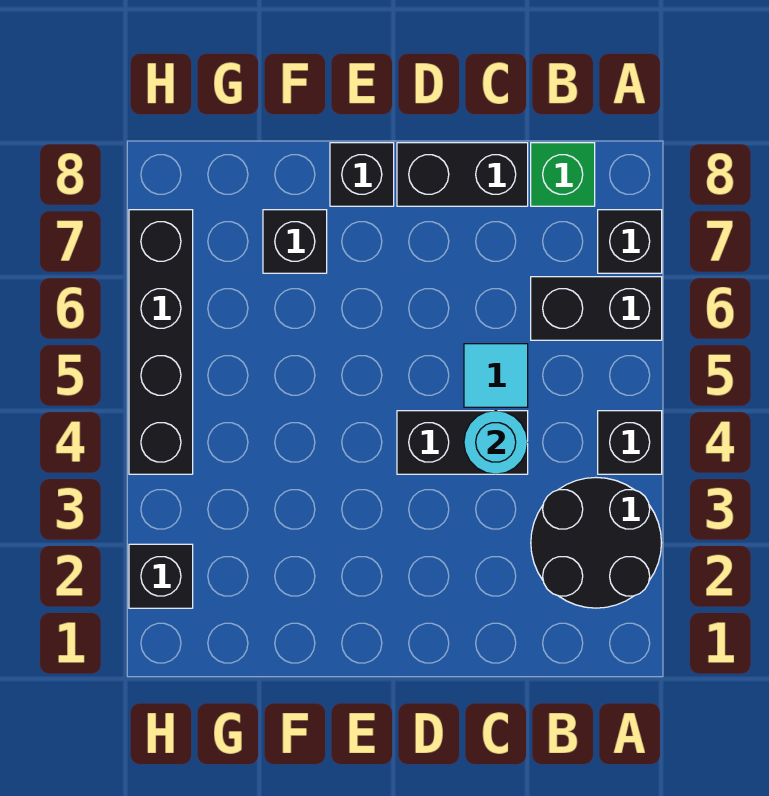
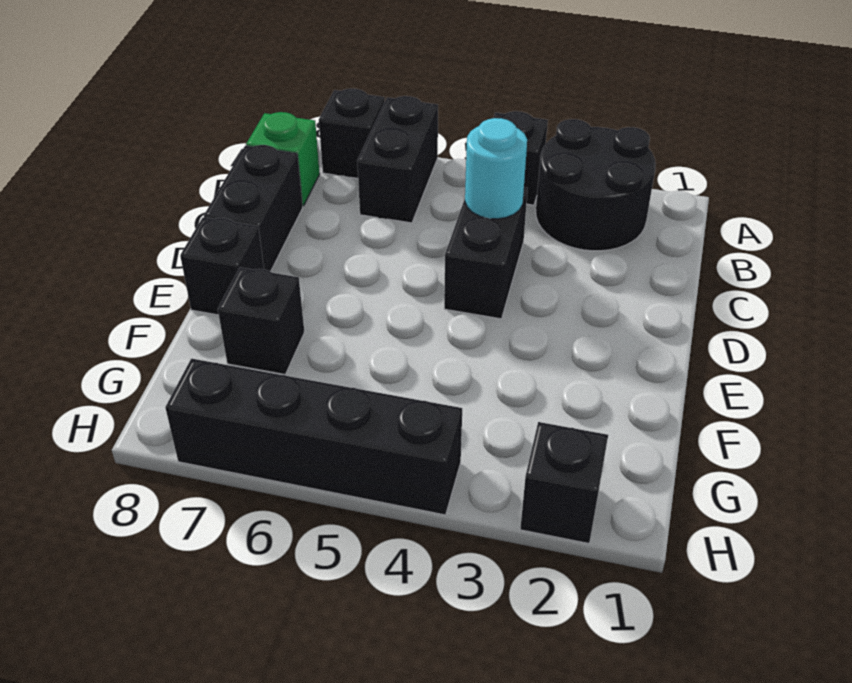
cyan tile C5 level 1 -> none

